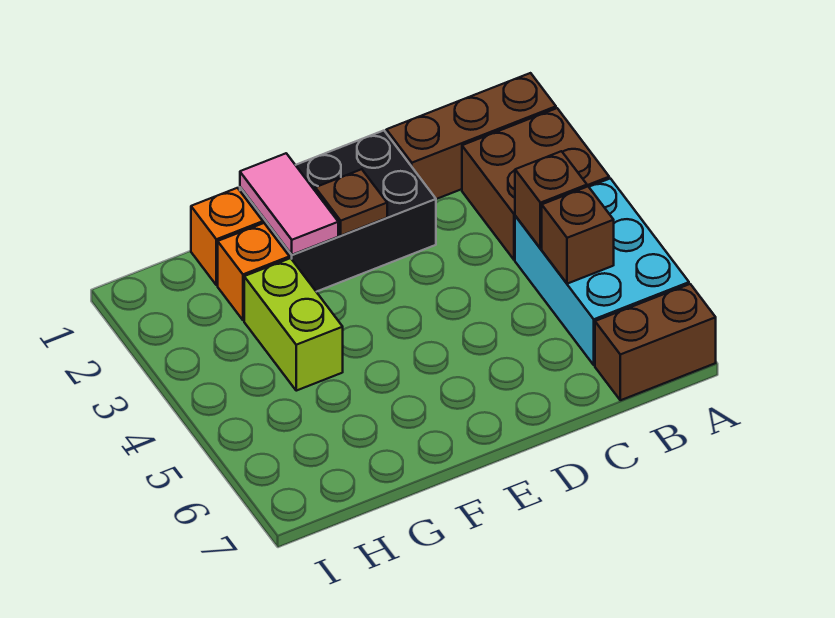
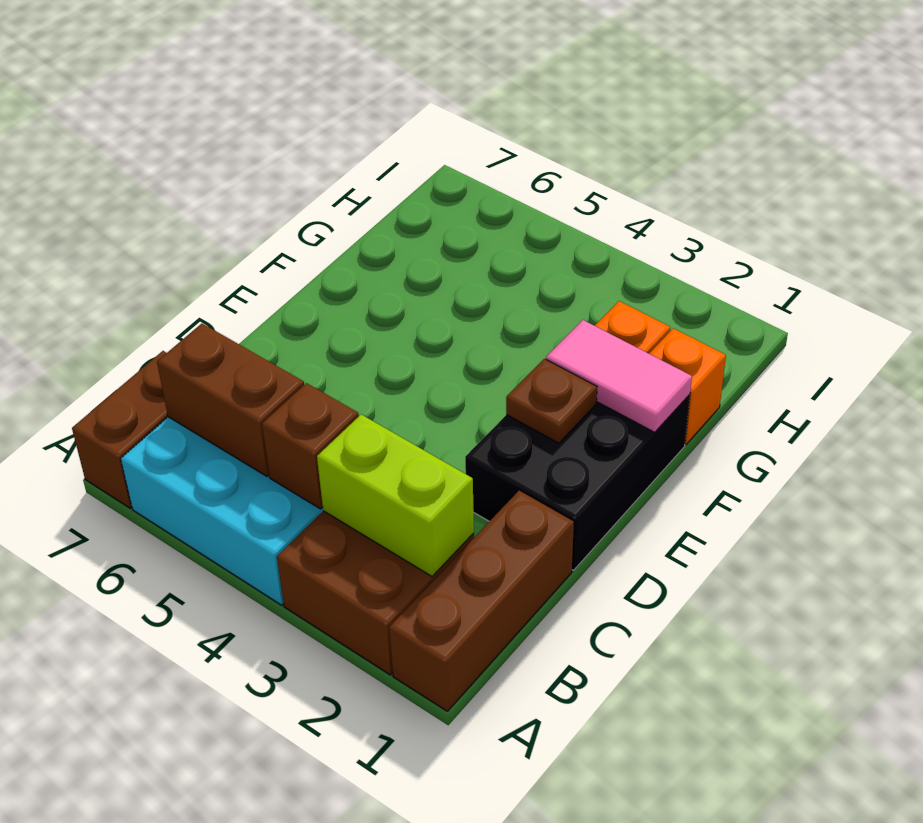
brown brick B5 level 2 -> brown brick B5:B6 level 2
lime brick G3:G4 level 1 -> lime brick B2:B3 level 2

